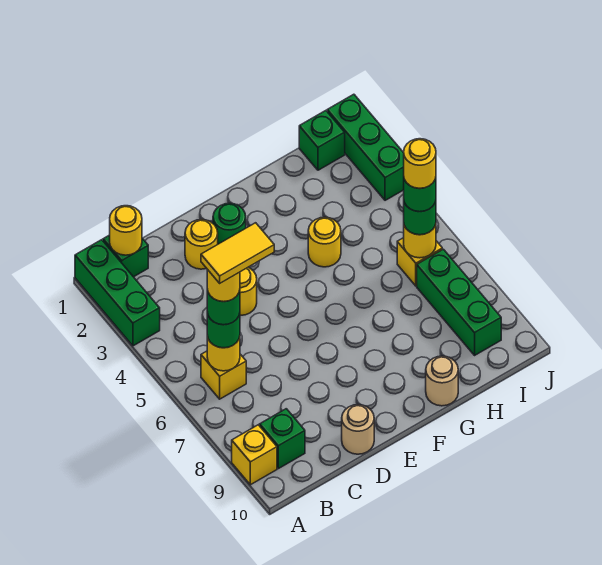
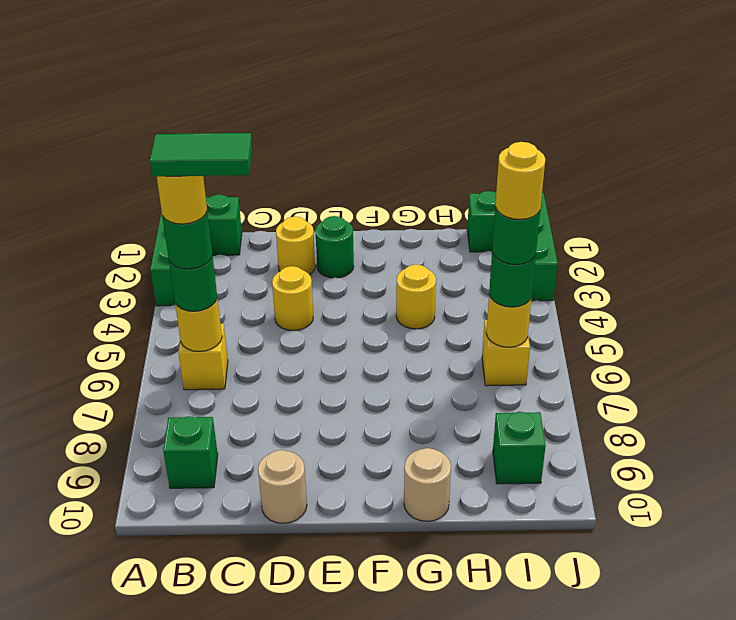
yellow brick A9 level 1 -> none
yellow round brick B1 level 2 -> none
yellow tile B6:C6 level 6 -> green tile B6:C6 level 6
green brick I7:I9 level 1 -> green brick I9 level 1

